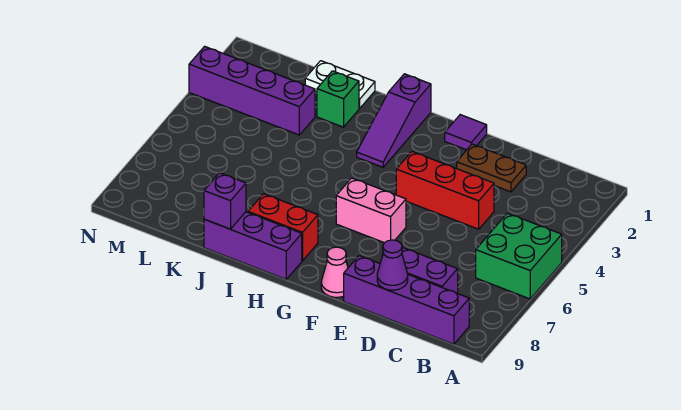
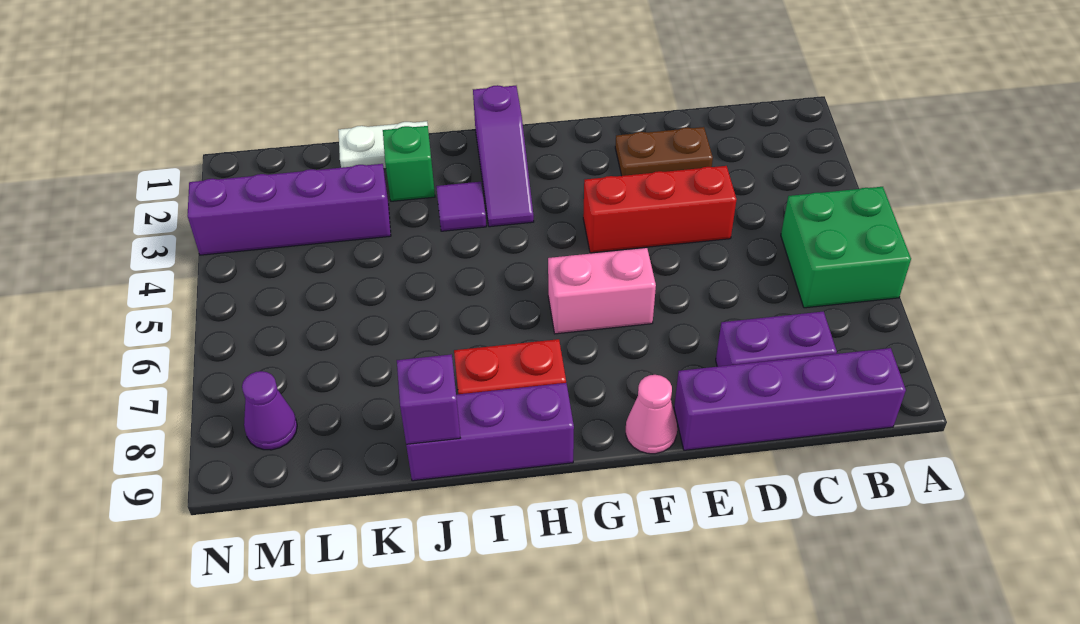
purple cone D9 level 2 -> purple cone M8 level 1
purple tile F1 level 1 -> purple tile I3 level 1

